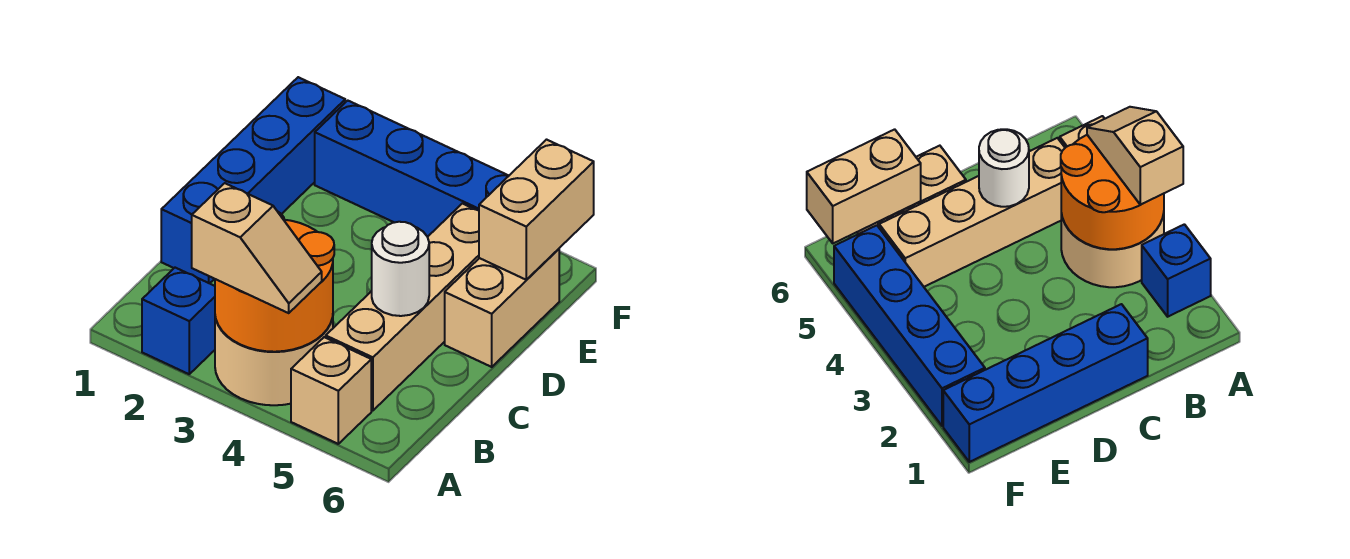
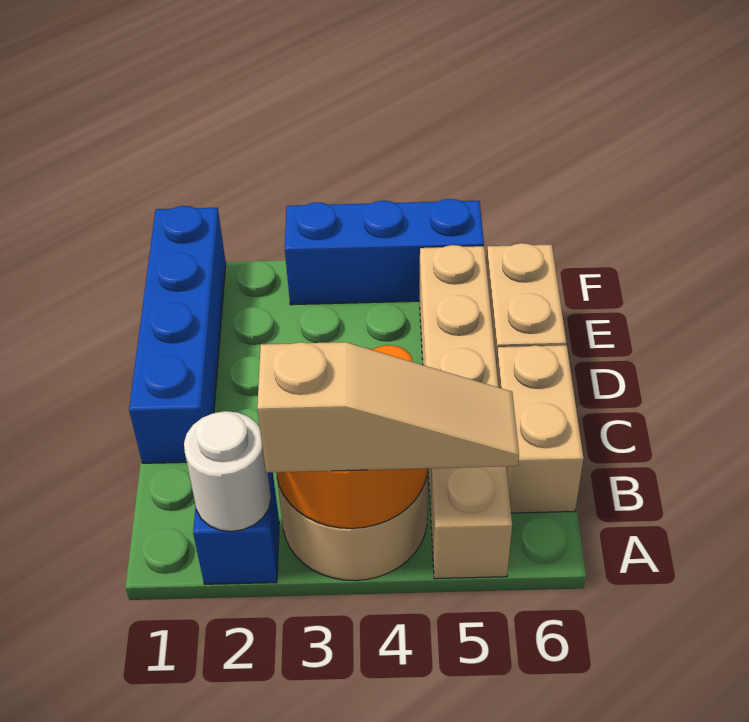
tan slope A3:A4 level 3 top 3 -> tan slope A3:A5 level 3 top 3
white round brick C5 level 2 -> white round brick A2 level 2
tan brick E6:F6 level 2 -> tan brick B6:C6 level 1
blue brick F2:F5 level 1 -> blue brick F3:F5 level 1

